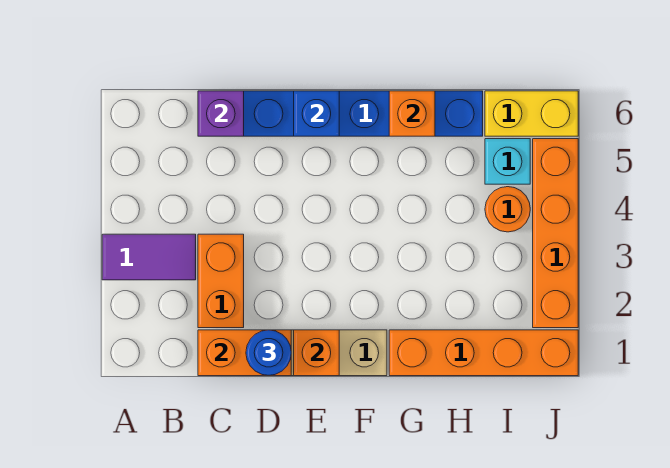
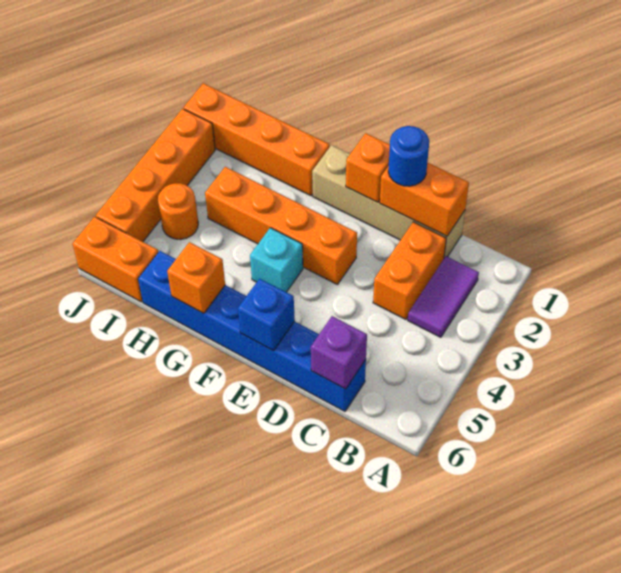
purple tile A3:B3 level 1 -> purple tile B2:B3 level 1
none -> orange brick E3:H3 level 1
cyan brick I5 level 1 -> cyan brick F4 level 1
yellow brick I6:J6 level 1 -> orange brick I6:J6 level 1

